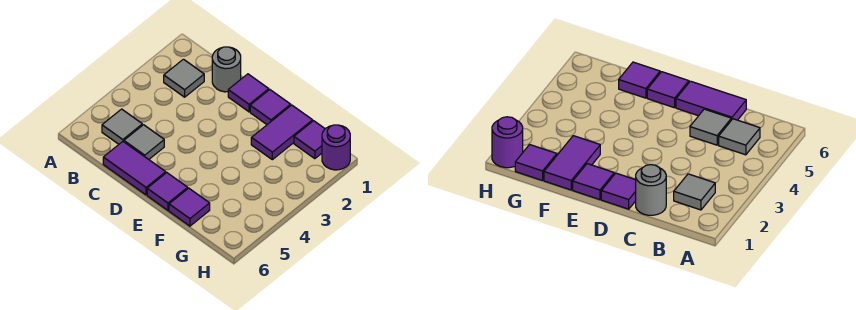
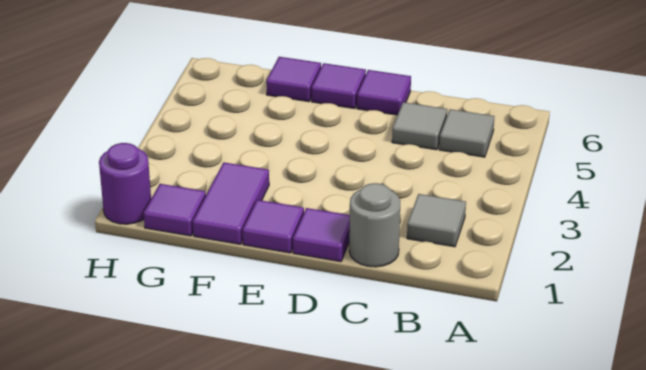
purple tile C6:D6 level 1 -> purple tile D6 level 1

